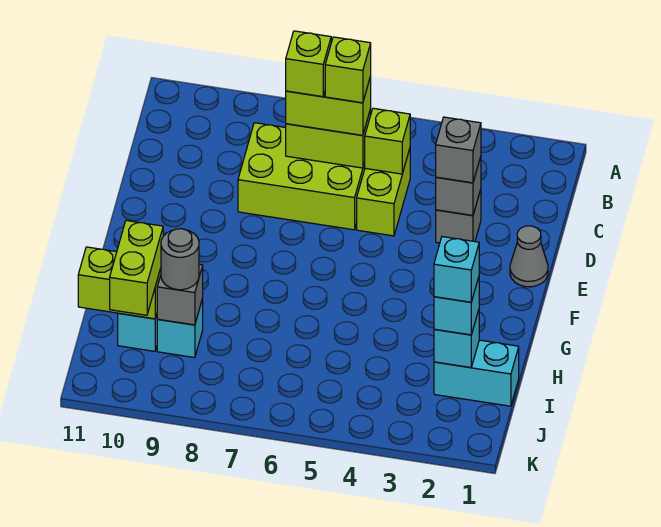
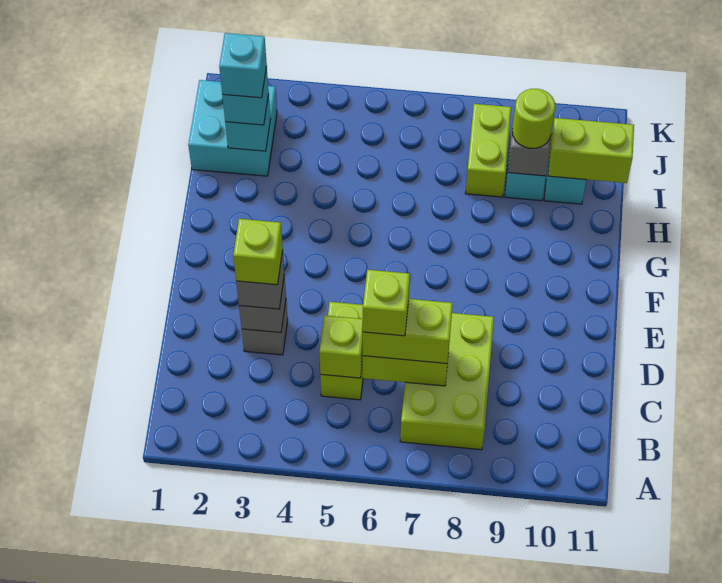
lime brick C6:D8 level 1 -> lime brick B7:D8 level 1
lime brick C7 level 4 -> lime brick D3 level 4
grey cone E1 level 1 -> none
cyan brick I1:I2 level 1 -> cyan brick I1:J2 level 1
grey round brick I9 level 3 -> lime round brick I9 level 3
lime brick I10:J10 level 3 -> lime brick I8:J8 level 1

